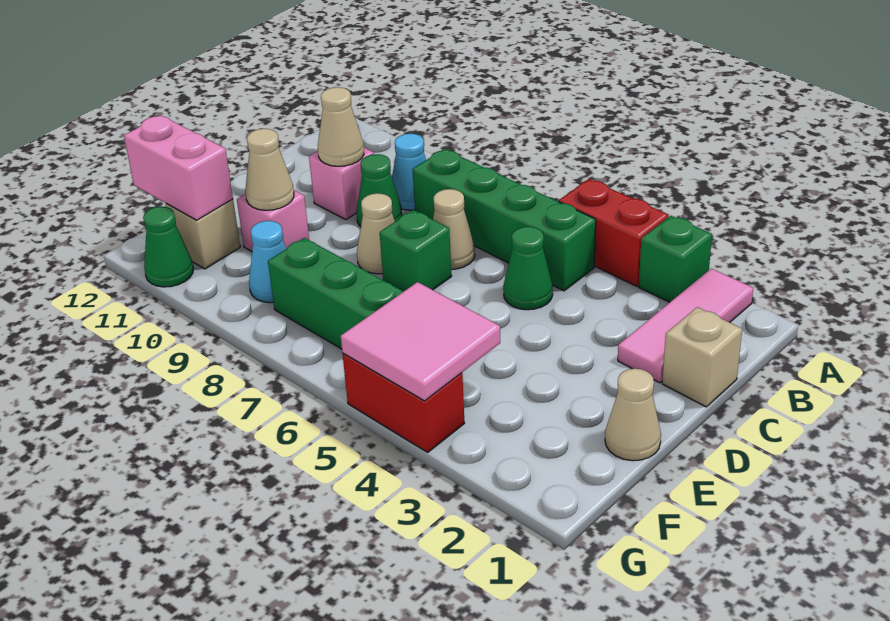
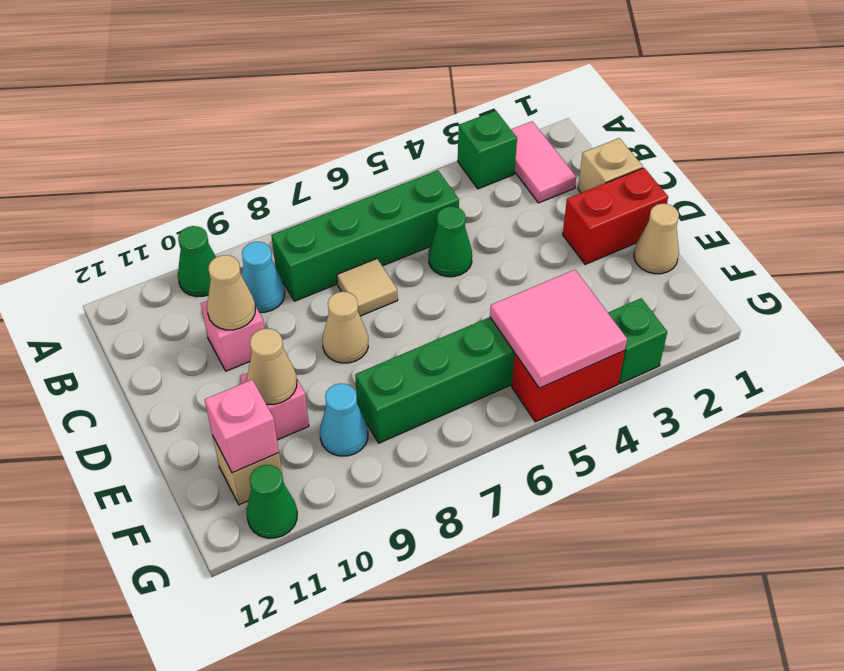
pink tile A2:C2 level 1 -> pink tile A2:B2 level 1
red brick A4:A5 level 1 -> red brick D1:D2 level 1
tan cone C7 level 1 -> tan tile C7 level 1
green cone C9 level 1 -> green cone A10 level 1
green brick D7 level 1 -> green brick G3 level 1
pink brick F11:F12 level 2 -> pink brick F11 level 2

